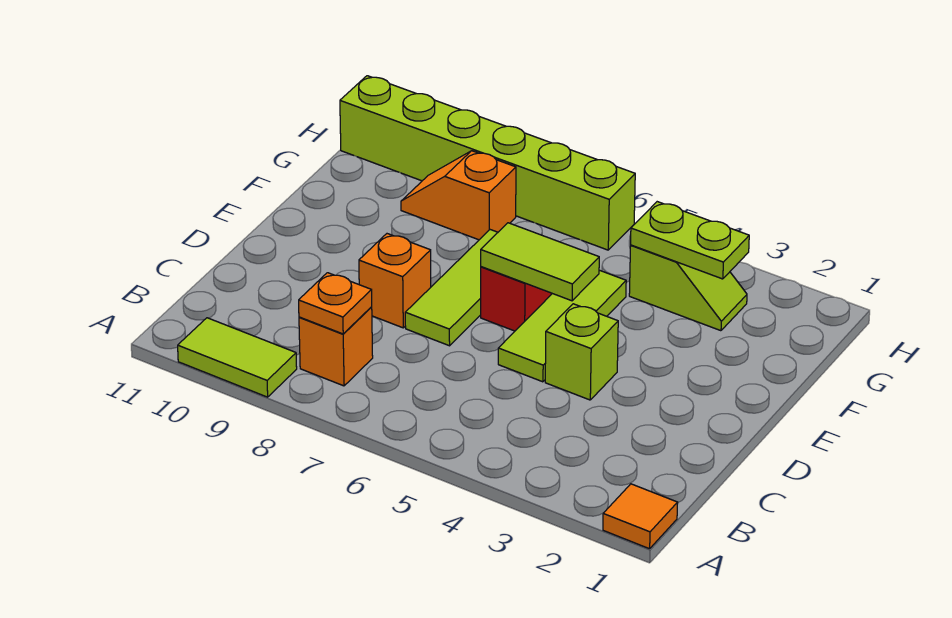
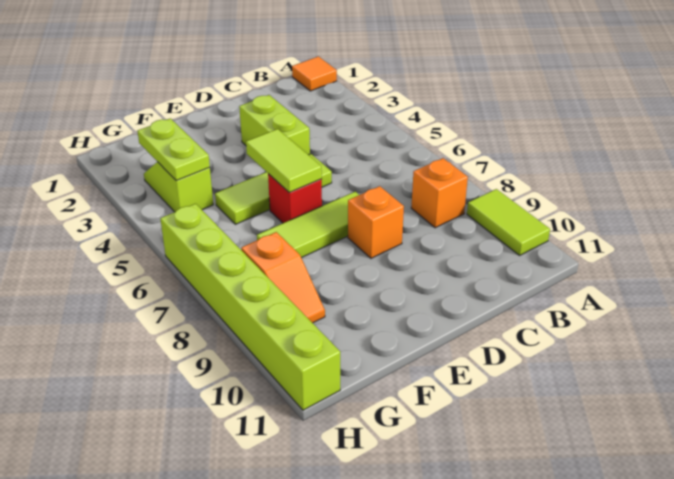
orange plate B8 level 2 -> none
lime brick D4 level 1 -> lime brick D3:D4 level 1

